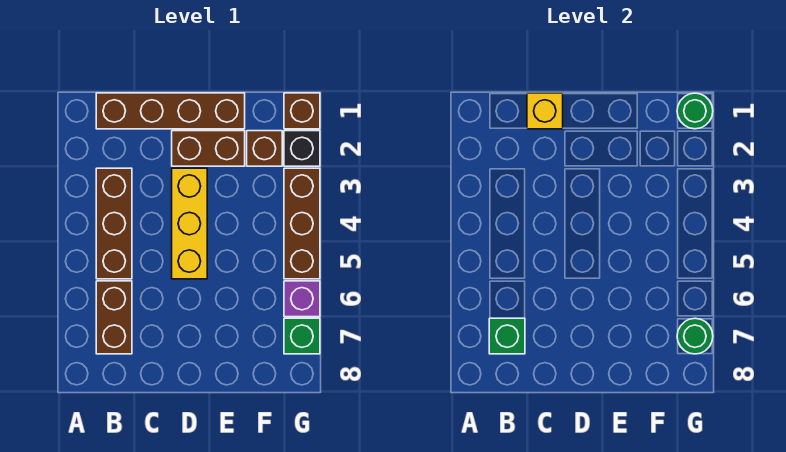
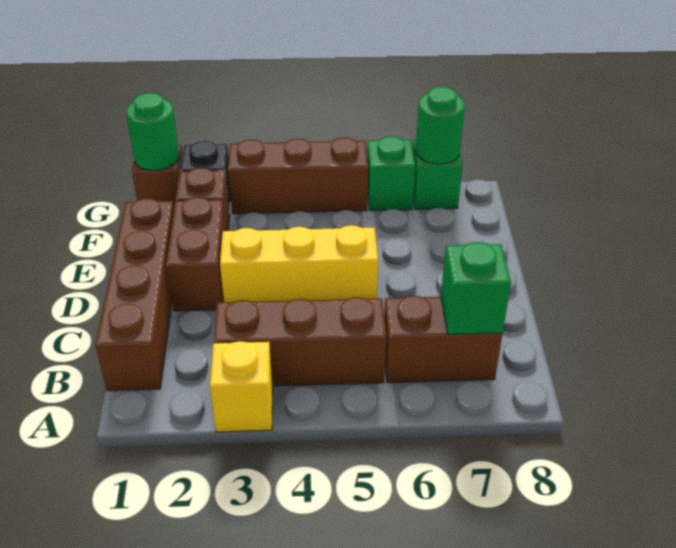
yellow brick C1 level 2 -> yellow brick A3 level 1
purple brick G6 level 1 -> green brick G6 level 1

